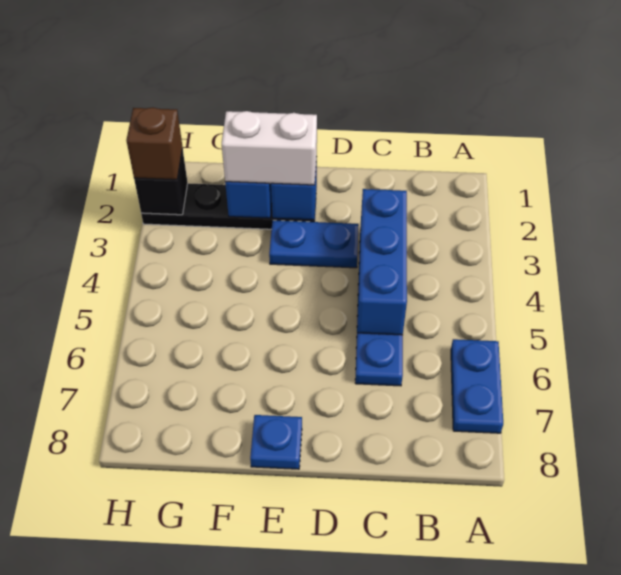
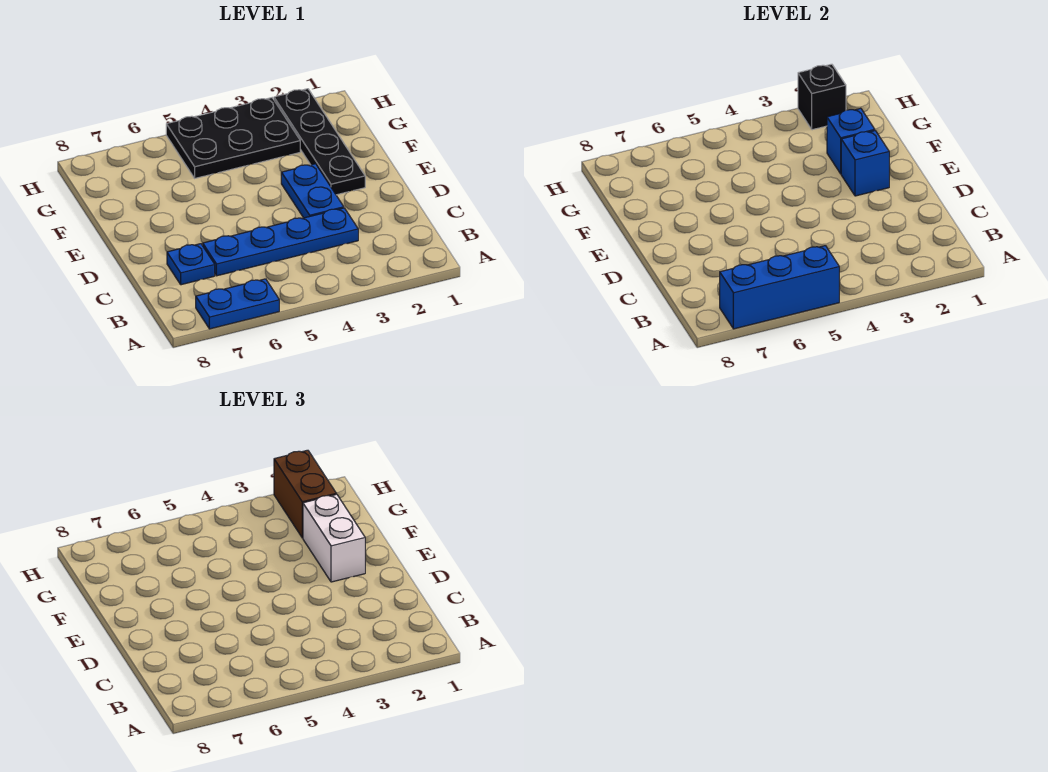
blue brick C3:C5 level 2 -> blue brick A5:A7 level 2
blue plate E8 level 1 -> blue plate C7 level 1
none -> black plate G3:H5 level 1
brown brick H2 level 3 -> brown brick G2:H2 level 3

